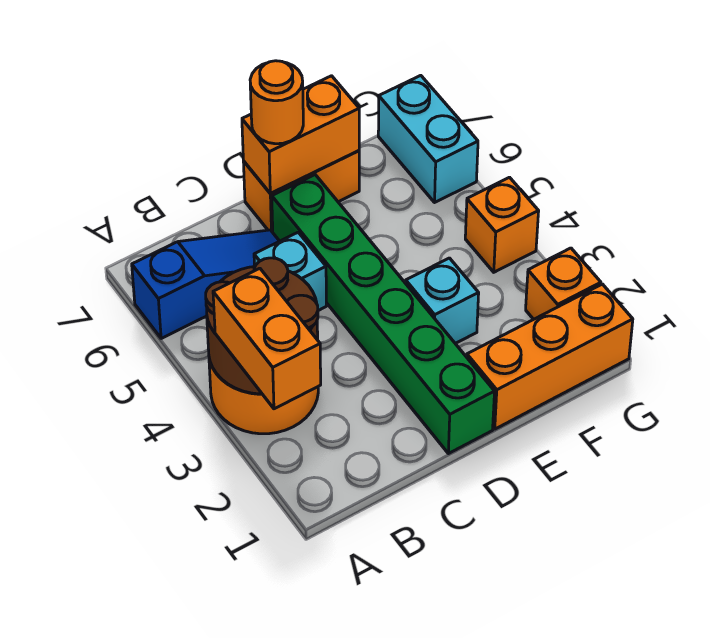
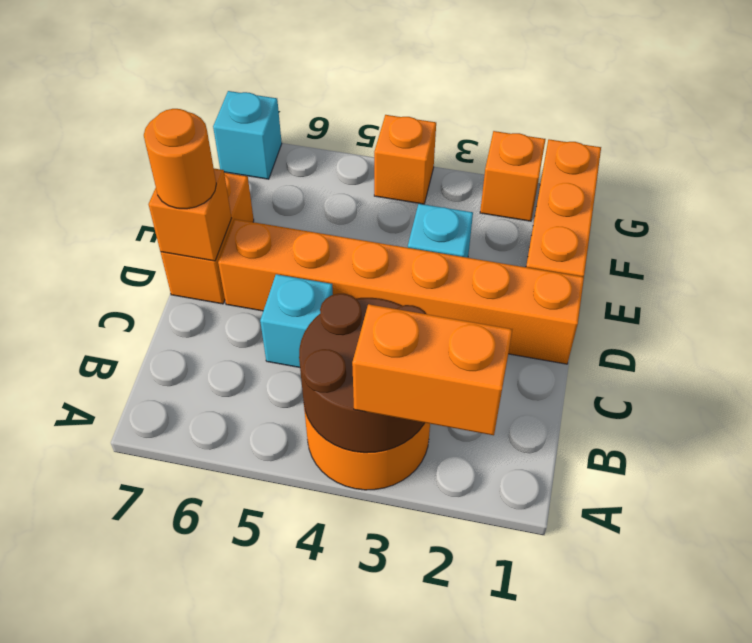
blue slope A6:C6 level 1 top A -> none
green brick D1:D6 level 1 -> orange brick D1:D6 level 1
orange brick D7:E7 level 2 -> orange brick D7 level 2
cyan brick G6:G7 level 1 -> cyan brick G7 level 1

